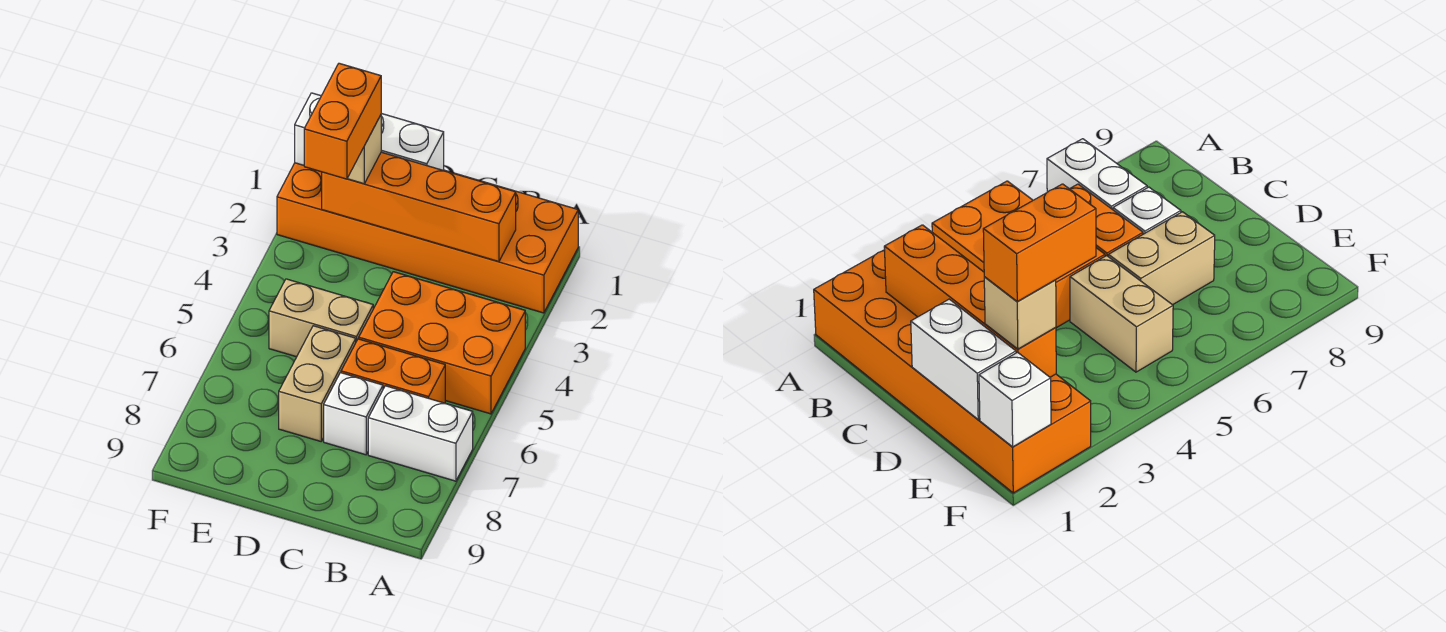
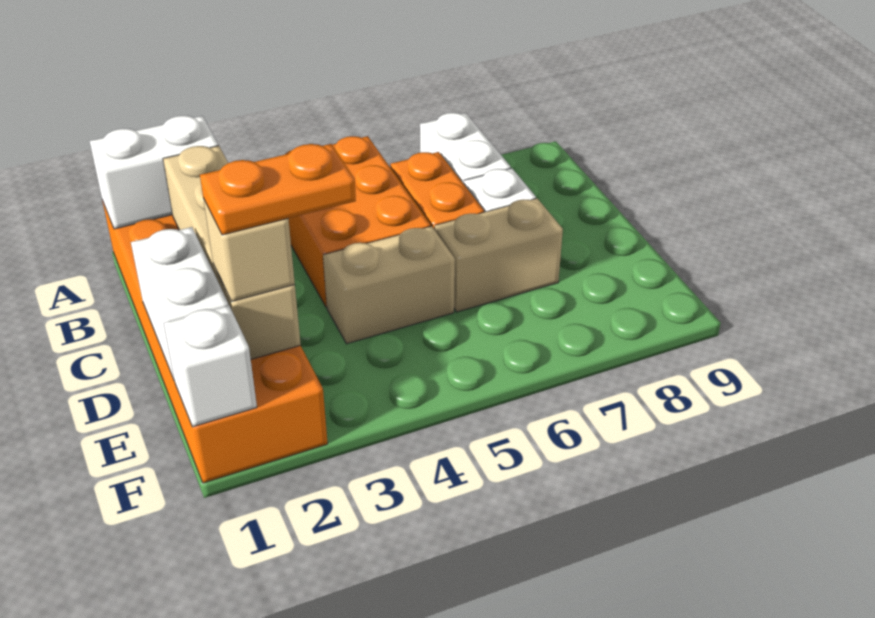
none -> white brick A1:A2 level 2
orange brick B2:E2 level 2 -> tan brick B2:E2 level 2
tan brick D5:E5 level 1 -> tan brick D4:D5 level 1
orange brick E2:E3 level 4 -> orange plate E2:E3 level 4

